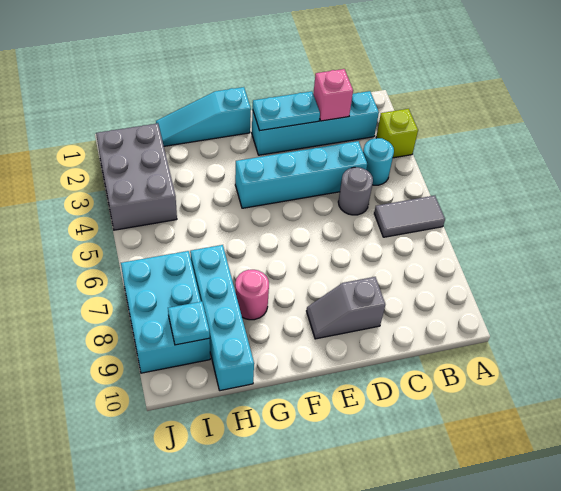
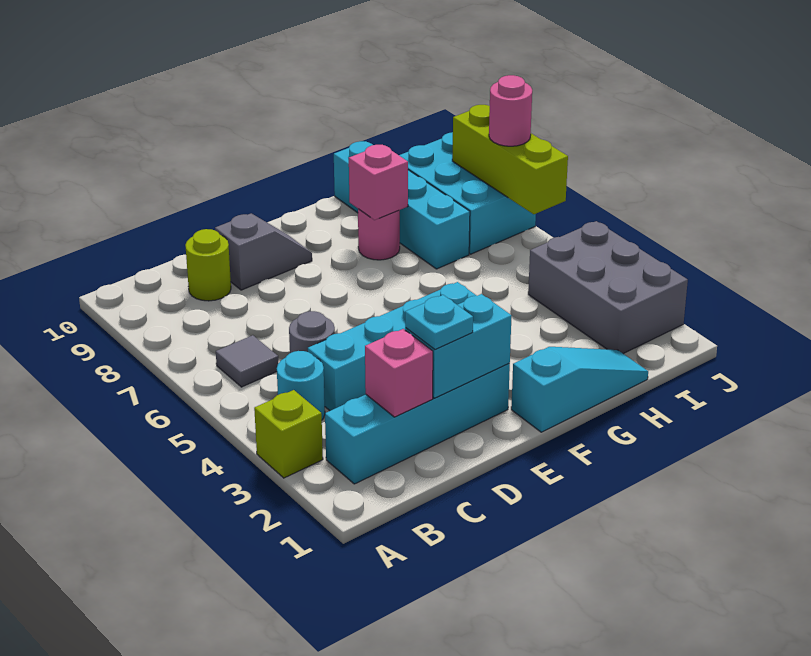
grey tile A6:B6 level 1 -> grey tile B6 level 1
none -> lime round brick C9 level 1
cyan plate D2:E2 level 2 -> cyan brick D2:E2 level 2
none -> pink brick G8 level 2
cyan plate I9 level 2 -> cyan plate D2 level 3
none -> lime brick J6:J8 level 2
none -> pink round brick J7 level 3

